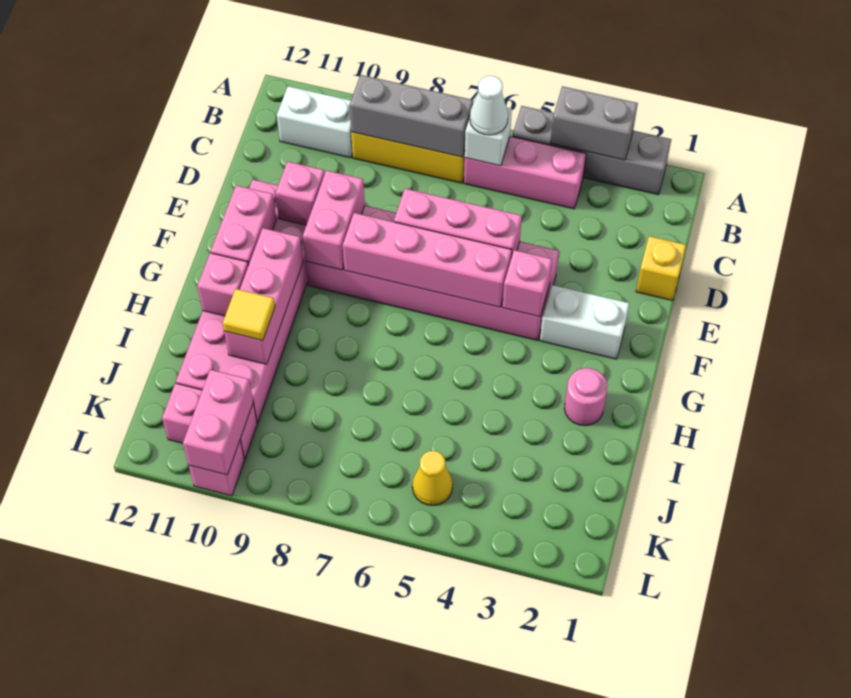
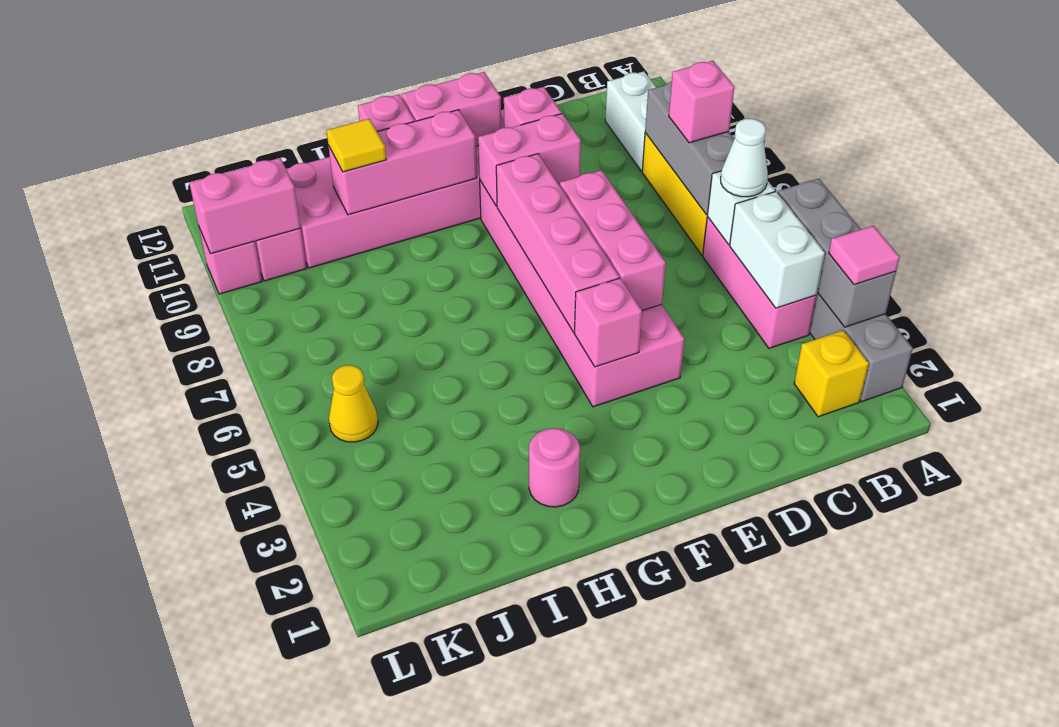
grey brick A3:A4 level 2 -> grey brick A3:A5 level 2
none -> pink tile A3 level 3
none -> pink brick B8 level 3
yellow brick D1 level 1 -> yellow brick B2 level 1
white brick F2:F3 level 1 -> white brick B4:B5 level 2

